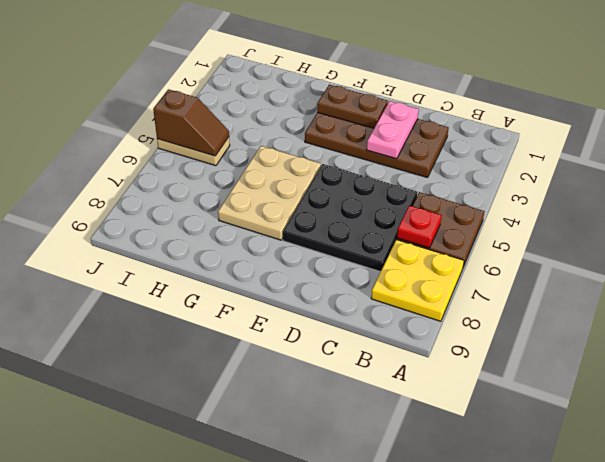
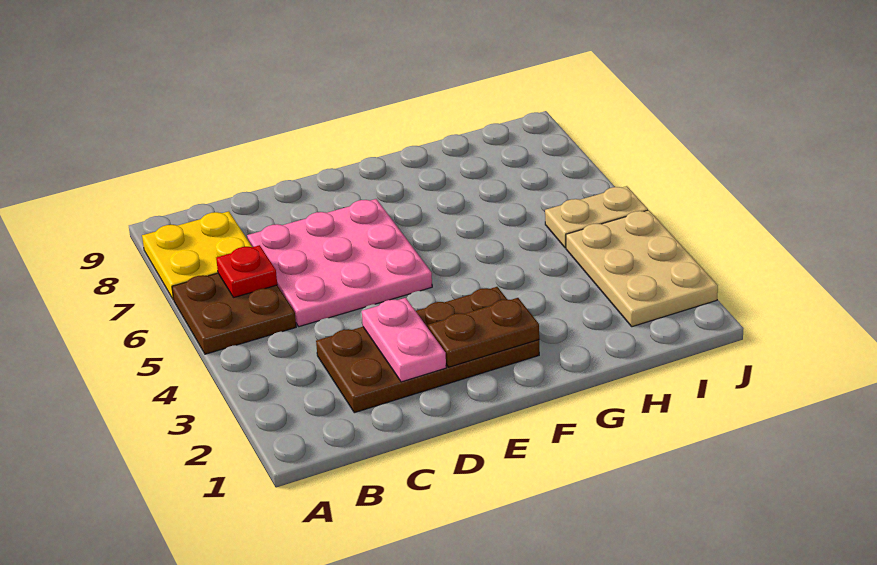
black plate C5:E7 level 1 -> pink plate C5:E7 level 1
tan plate F5:G7 level 1 -> tan plate I2:J4 level 1
brown slope I5:J5 level 2 top J -> none

